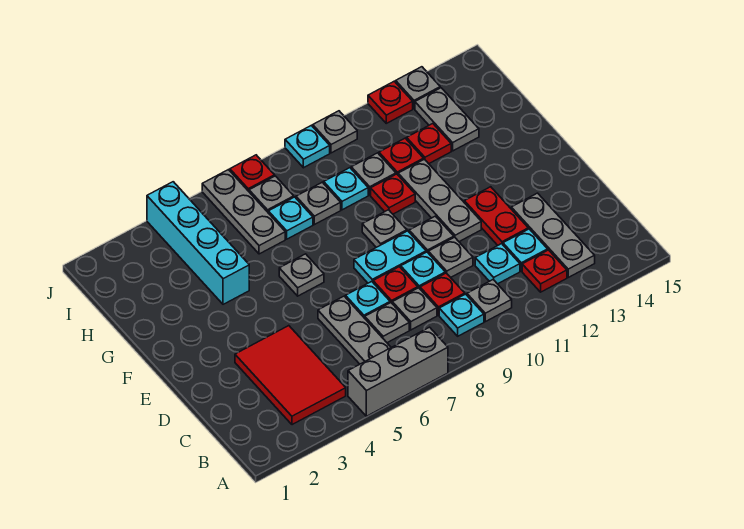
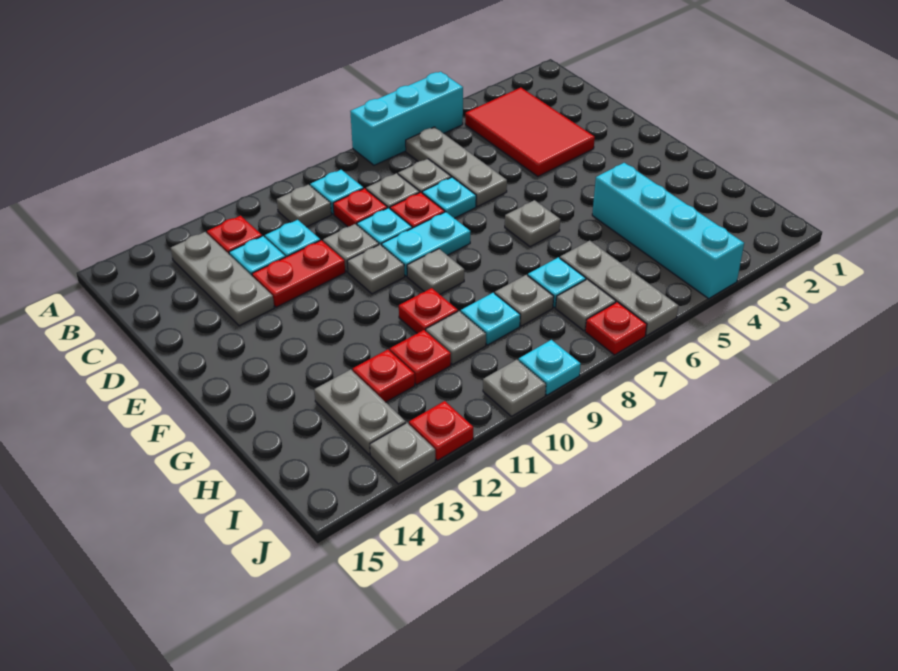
grey brick A5:A7 level 1 -> cyan brick A5:A7 level 1
red plate D12:E12 level 1 -> red plate D11:D12 level 1
grey plate E11:G11 level 1 -> none

